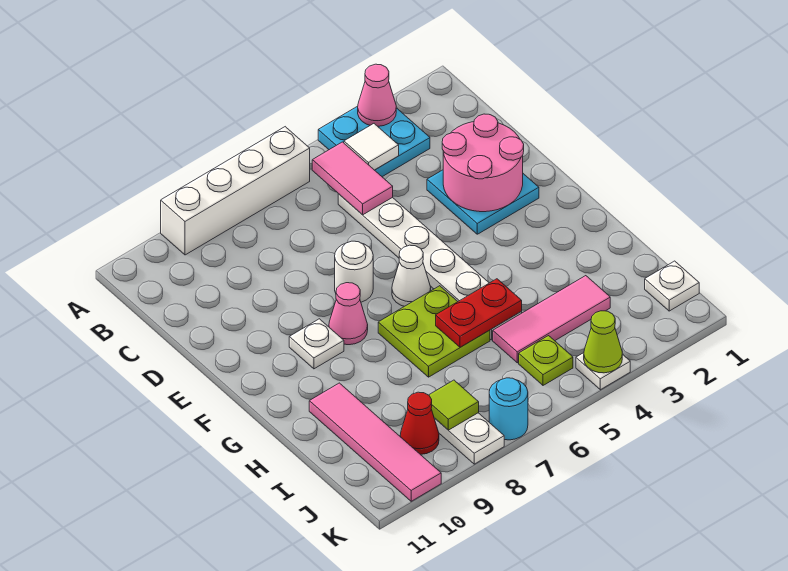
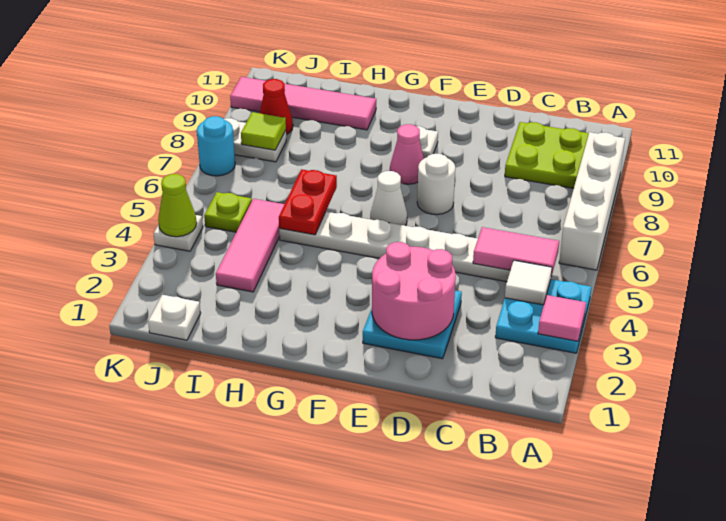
pink cone A3 level 2 -> pink tile A3 level 2
lime plate G6:H7 level 1 -> lime plate B9:C10 level 1

